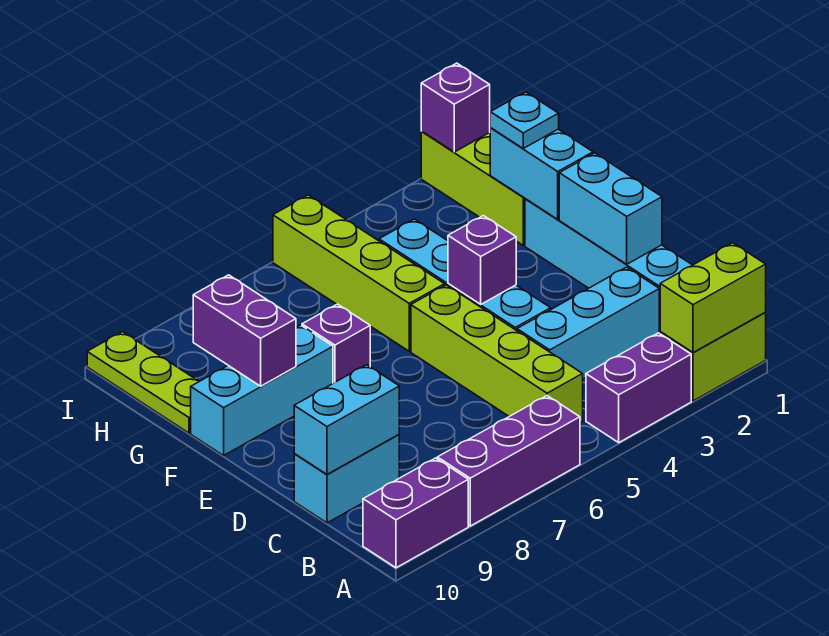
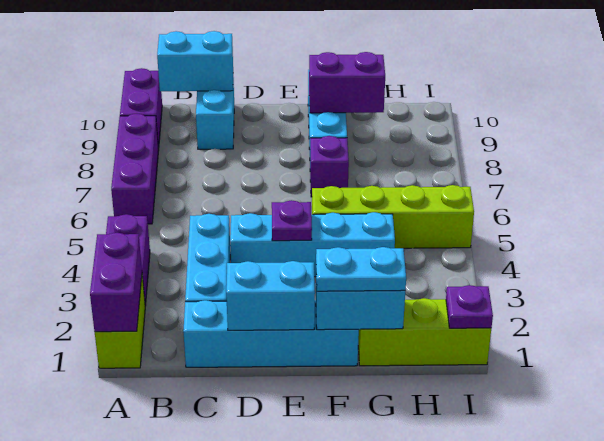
lime brick A1:A2 level 2 -> purple brick A1:A2 level 2
lime brick B5:E5 level 1 -> none
cyan brick C9:C10 level 2 -> cyan brick B10:C10 level 2
purple brick E4 level 2 -> purple plate E4 level 2
cyan plate G1 level 3 -> cyan plate F1:G1 level 3
lime plate G10:I10 level 1 -> none
purple brick I1 level 2 -> purple plate I1 level 2

